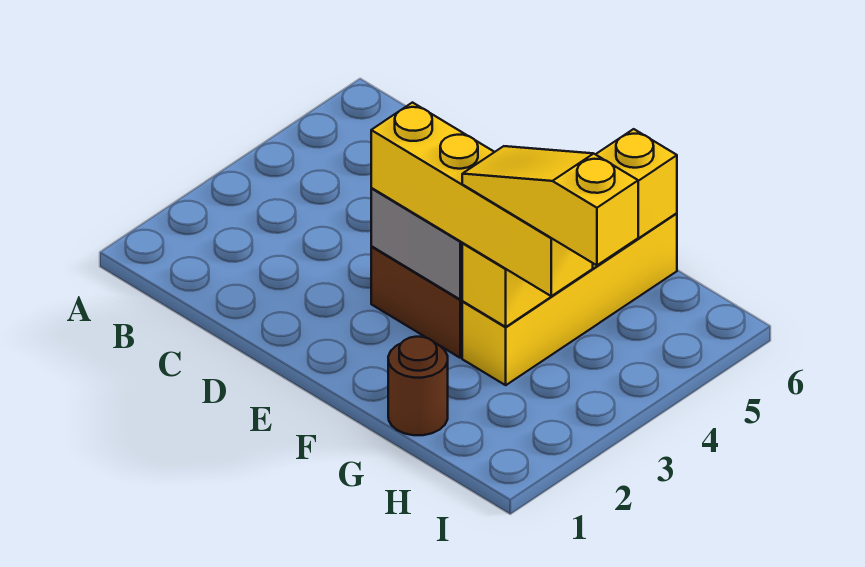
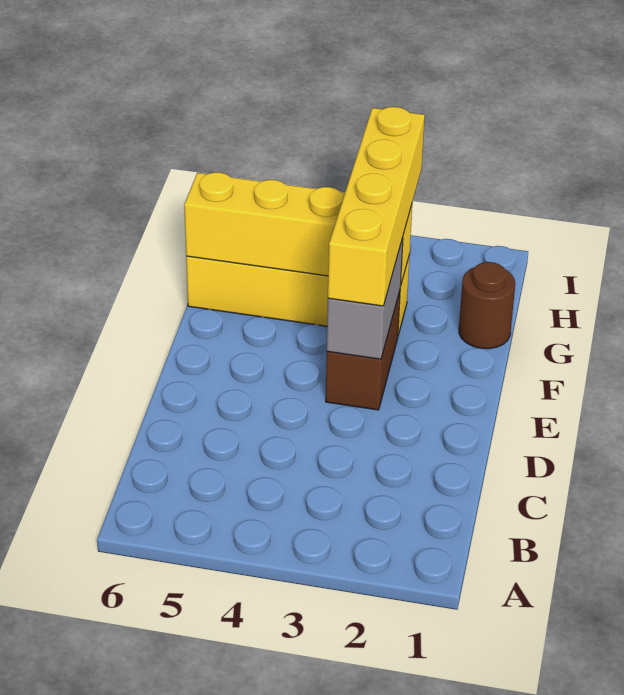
yellow slope G3:I3 level 4 top I -> none

